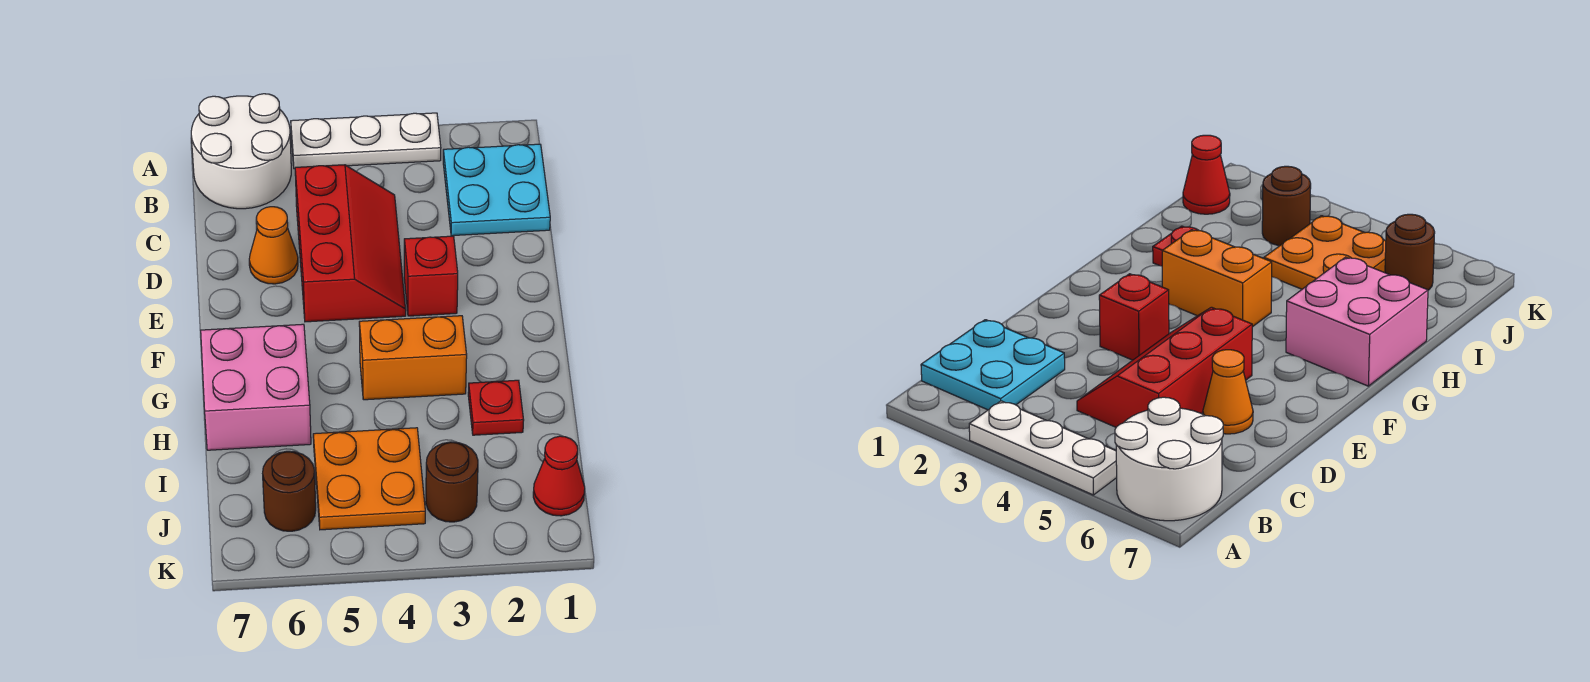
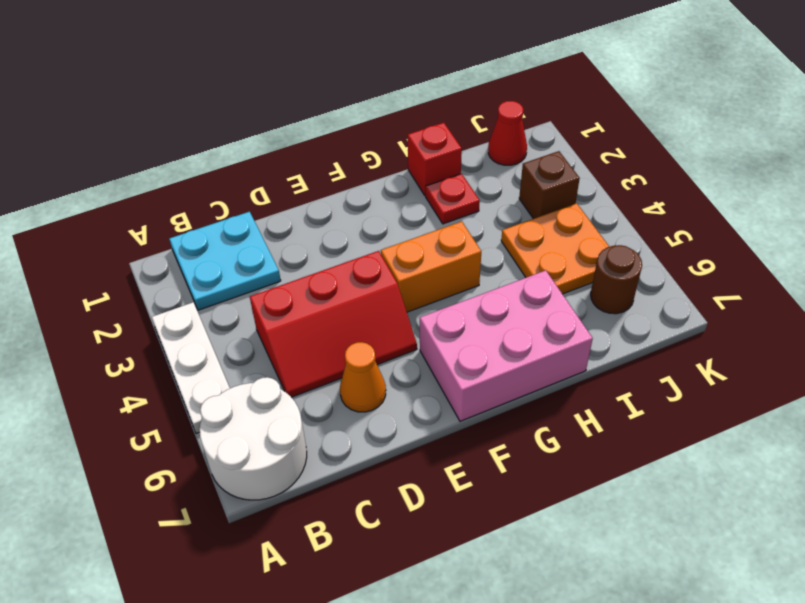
red slope C4:E5 level 1 top 5 -> red slope C4:E5 level 1 top 4
red brick E3 level 1 -> red brick H1 level 1
orange brick G3:G4 level 1 -> orange brick F4:G4 level 1
pink brick G6:H7 level 1 -> pink brick F6:H7 level 1
brown round brick J3 level 1 -> brown brick J3 level 1

